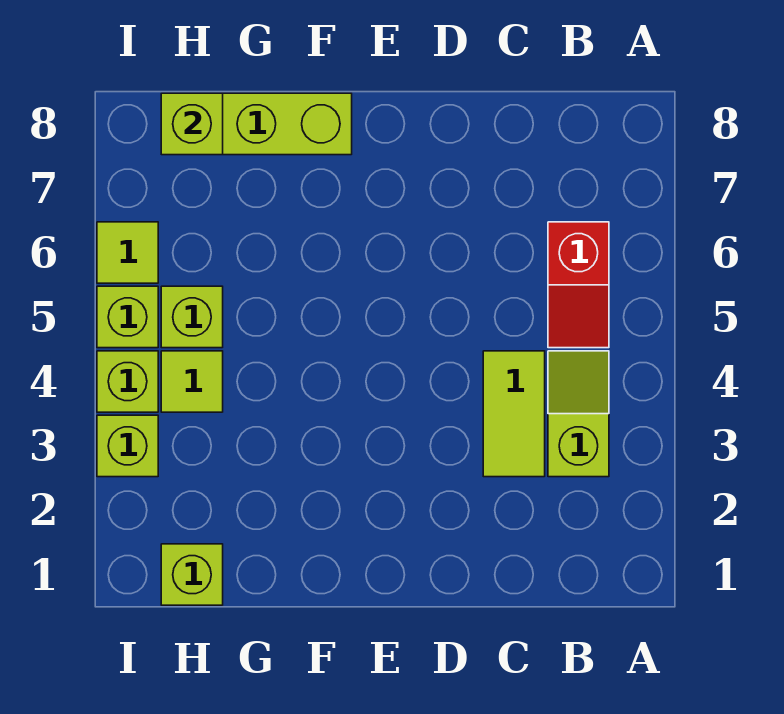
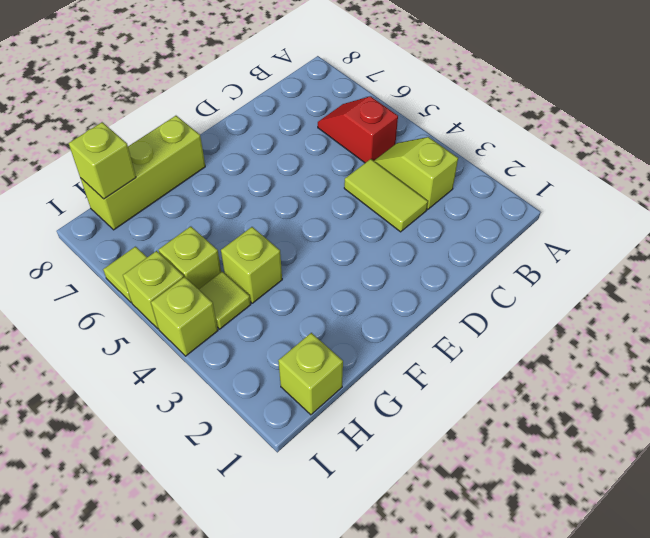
red slope B5:B6 level 1 top 6 -> red slope B5:B6 level 1 top 5
lime brick I3 level 1 -> lime brick G4 level 1

